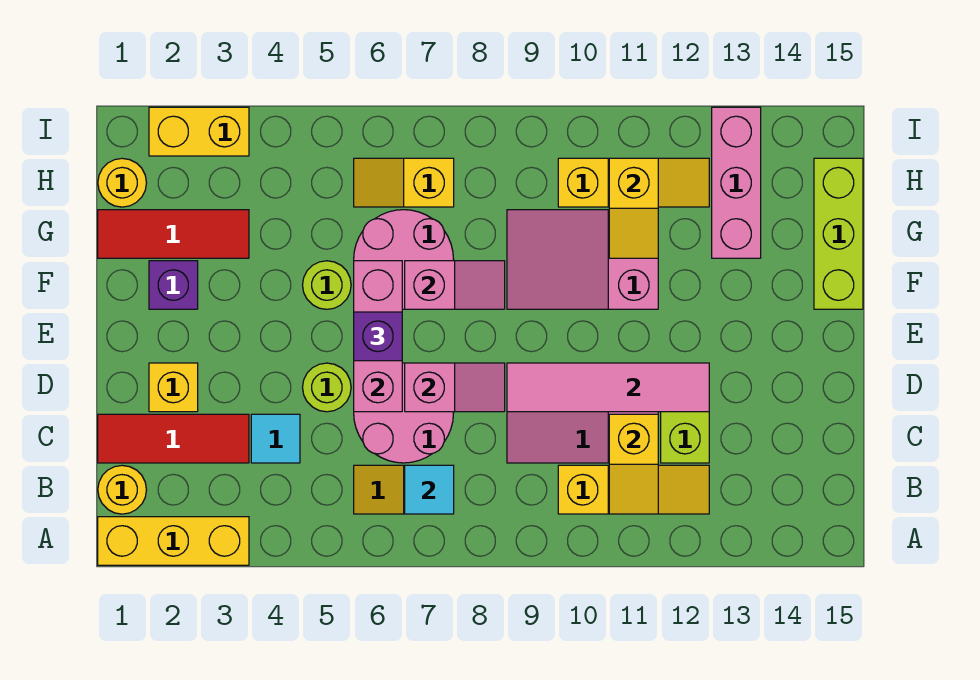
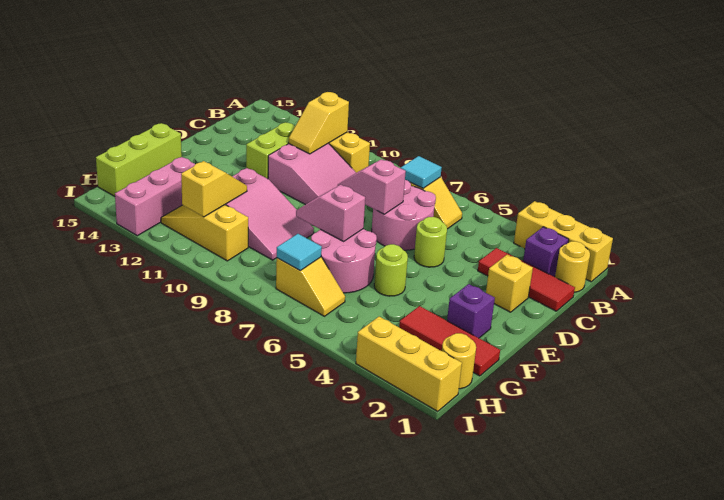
yellow slope B11:C11 level 2 top C -> yellow slope B11:C11 level 2 top B
cyan tile C4 level 1 -> cyan tile H7 level 2
pink brick D6:F6 level 2 -> none
pink tile D9:D12 level 2 -> none
purple brick E6 level 3 -> purple brick B2 level 1
yellow brick I2:I3 level 1 -> yellow brick I1:I3 level 1

